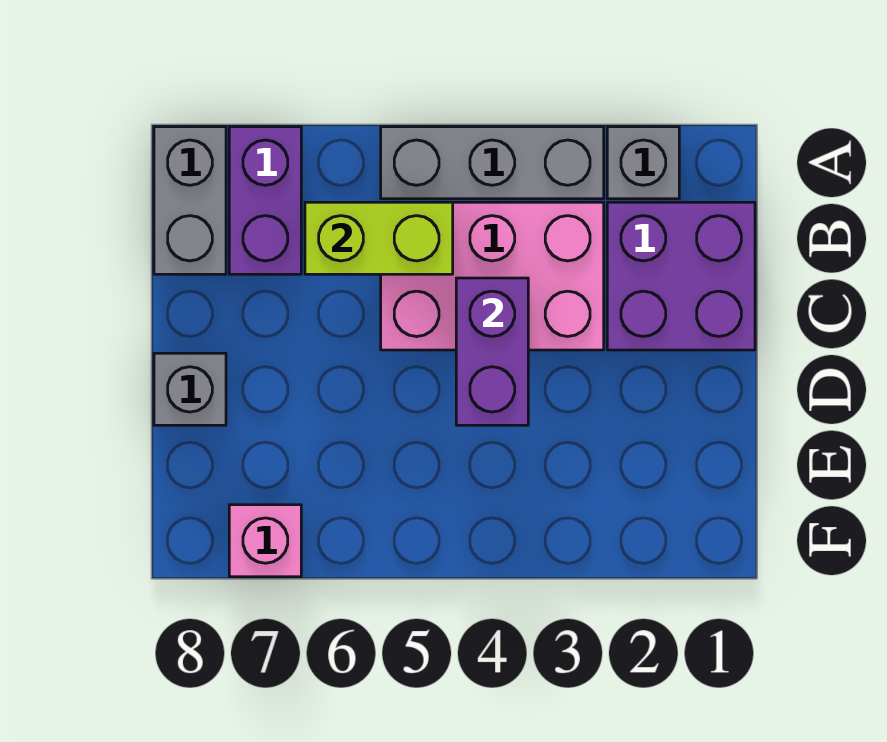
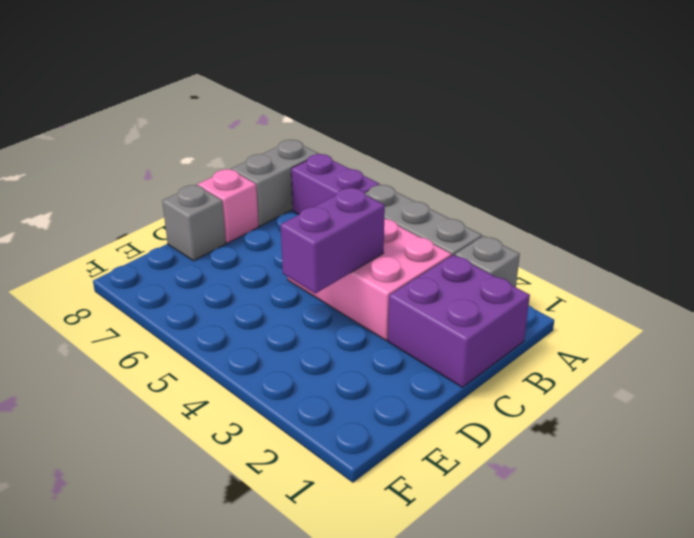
purple brick A7:B7 level 1 -> purple brick A6:A7 level 1
lime brick B5:B6 level 2 -> none
pink brick F7 level 1 -> pink brick C8 level 1

